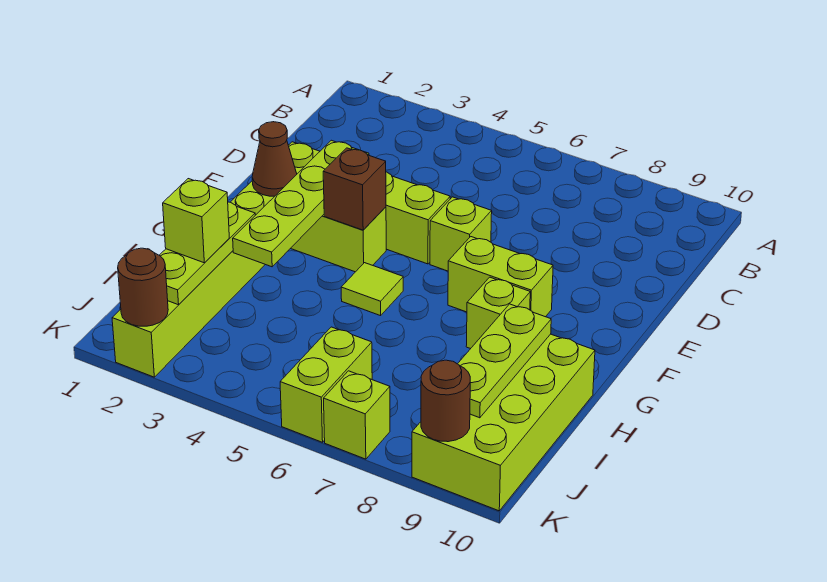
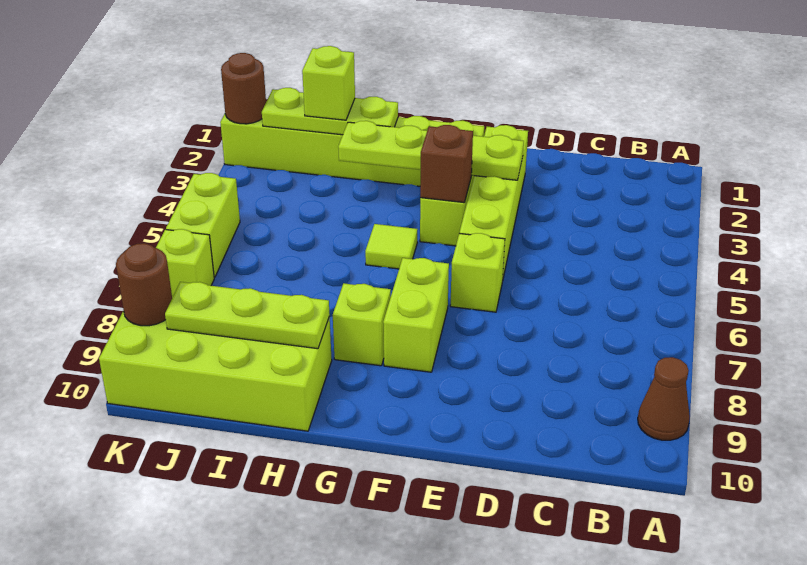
brown cone F2 level 2 -> brown cone A9 level 1
lime brick J6:K6 level 1 -> lime brick K5:K6 level 1

